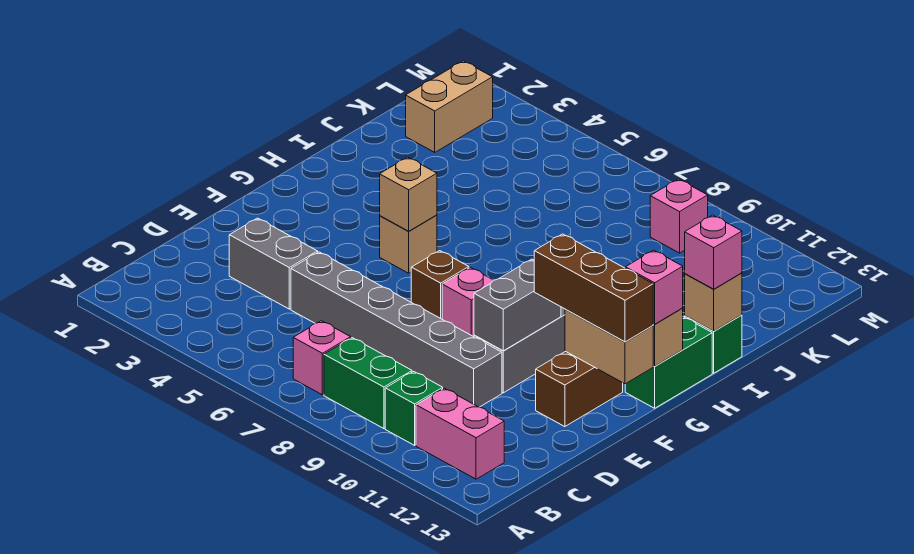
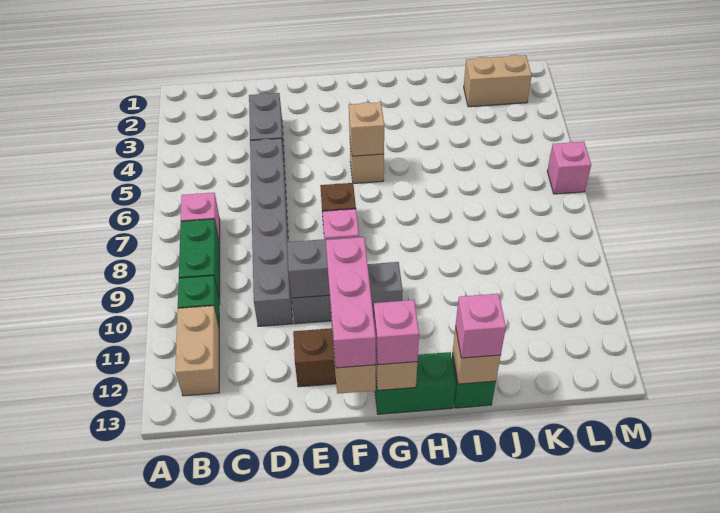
pink brick B11:B12 level 1 -> tan brick B11:B12 level 1
brown brick F11:F13 level 3 -> pink brick F11:F13 level 3
pink brick L9 level 1 -> pink brick M6 level 1

